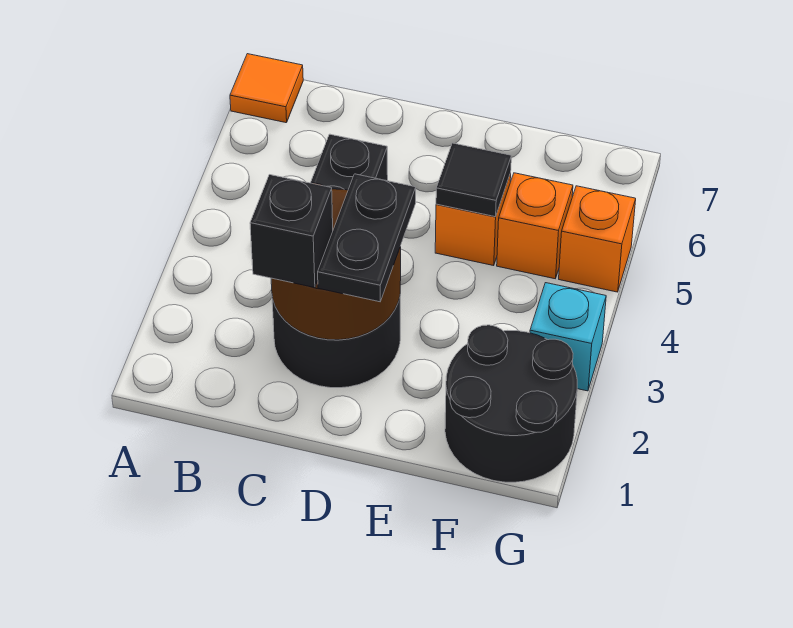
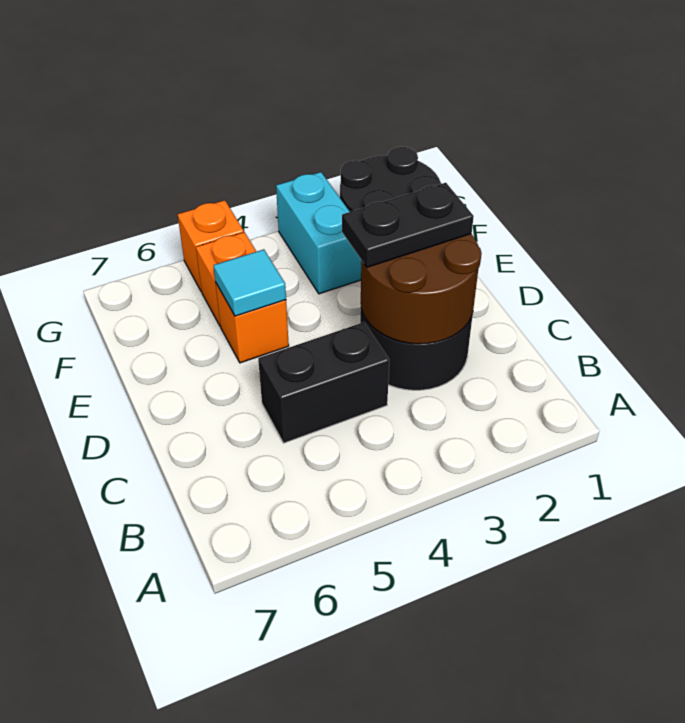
orange tile A7 level 1 -> none
black brick C2 level 3 -> none
black tile E5 level 2 -> cyan tile E5 level 2
cyan brick G3 level 1 -> cyan brick F3:G3 level 1

